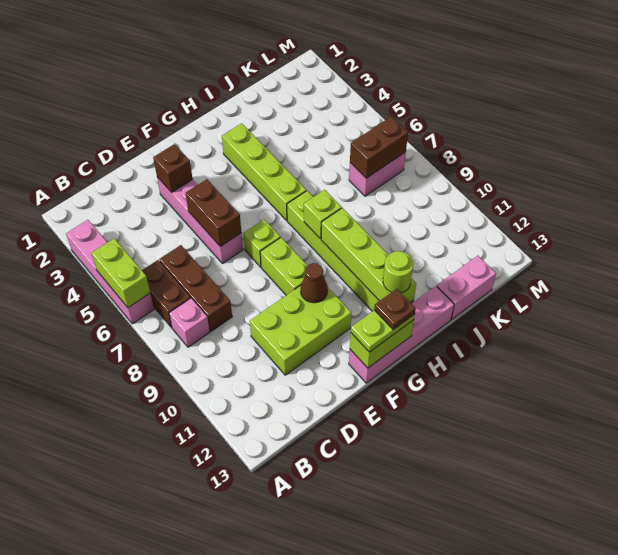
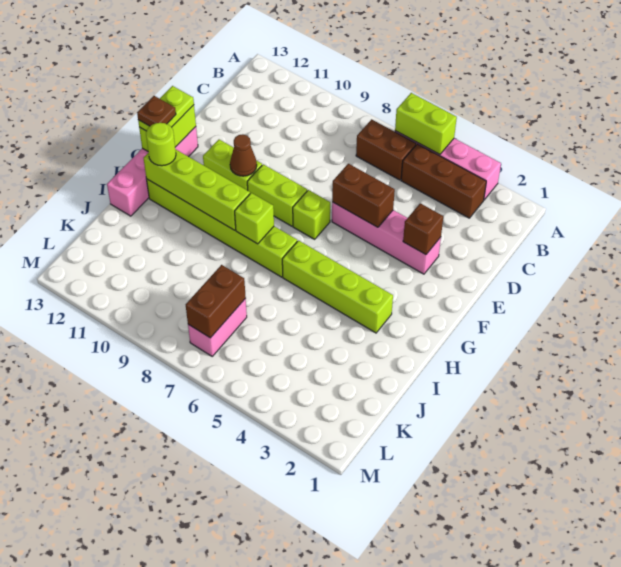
pink brick B8 level 1 -> none
brown brick C6:C8 level 1 -> brown brick B3:B5 level 1
lime brick D10:F11 level 1 -> lime brick F10:F11 level 1
pink brick J13:K13 level 1 -> none

